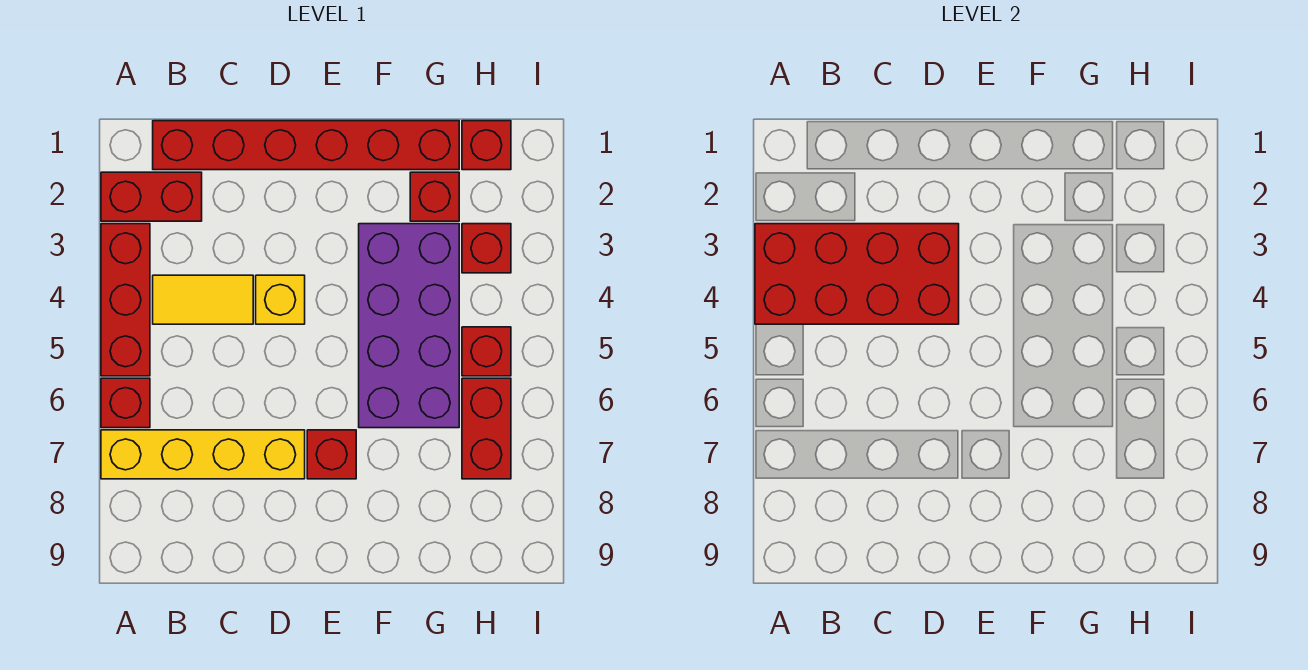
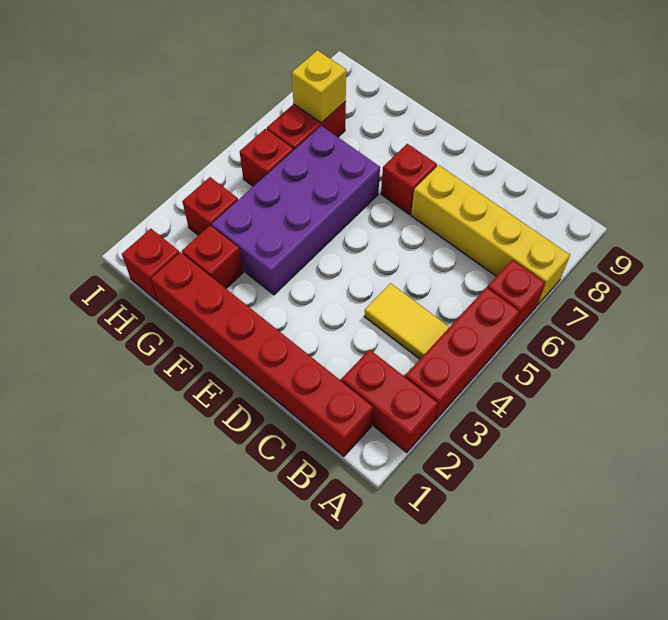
red brick A3:D4 level 2 -> none
yellow brick D4 level 1 -> yellow brick H7 level 2

